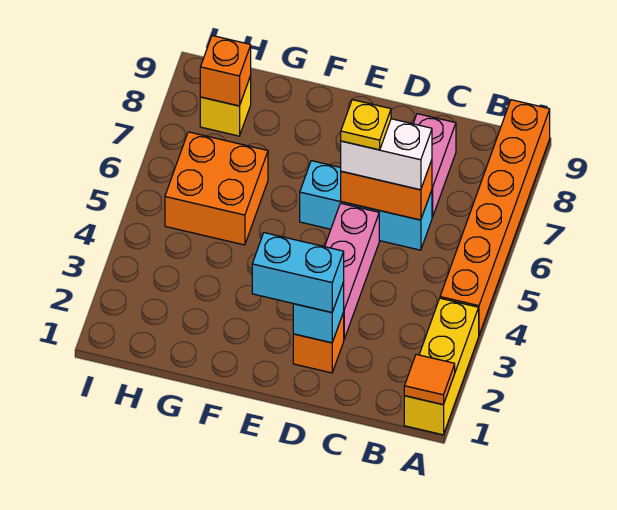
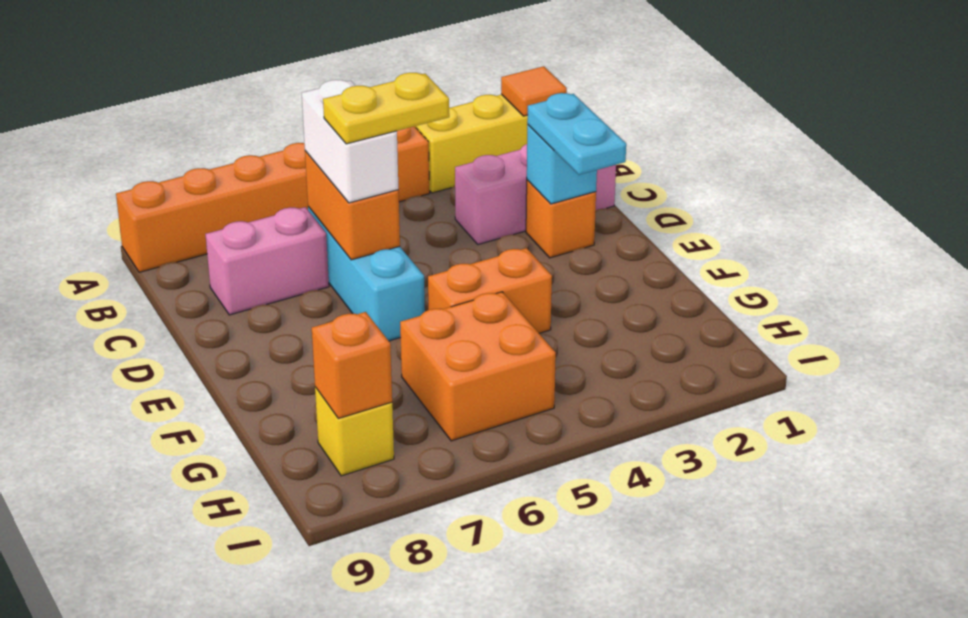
cyan brick D2:E2 level 3 -> cyan plate D2:E2 level 3
pink brick D3:D5 level 1 -> pink brick C1:C3 level 1
yellow plate D6 level 4 -> yellow plate D5:D6 level 4
none -> orange brick F4:F5 level 1

